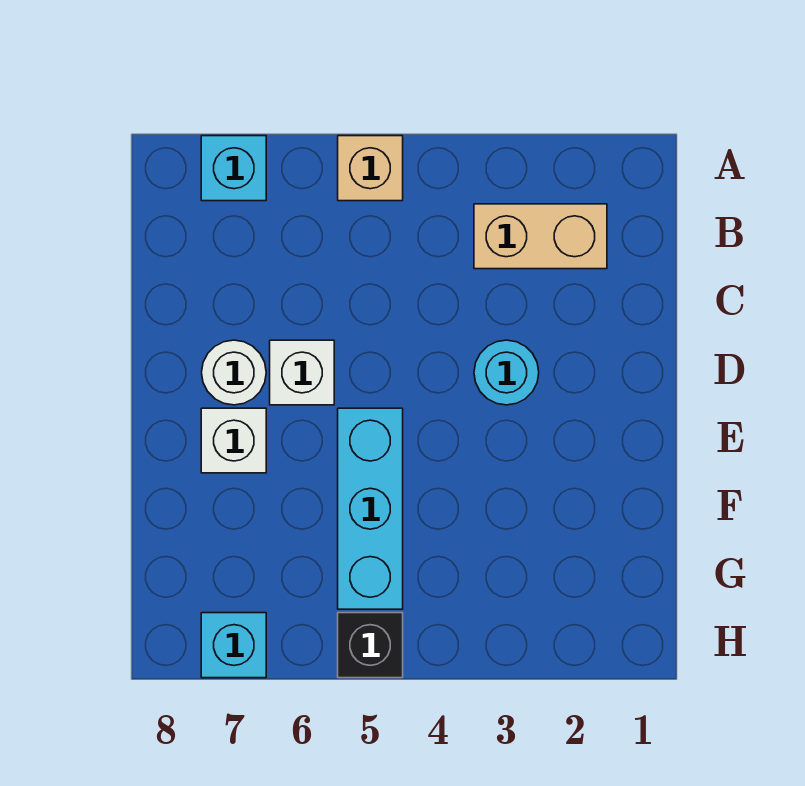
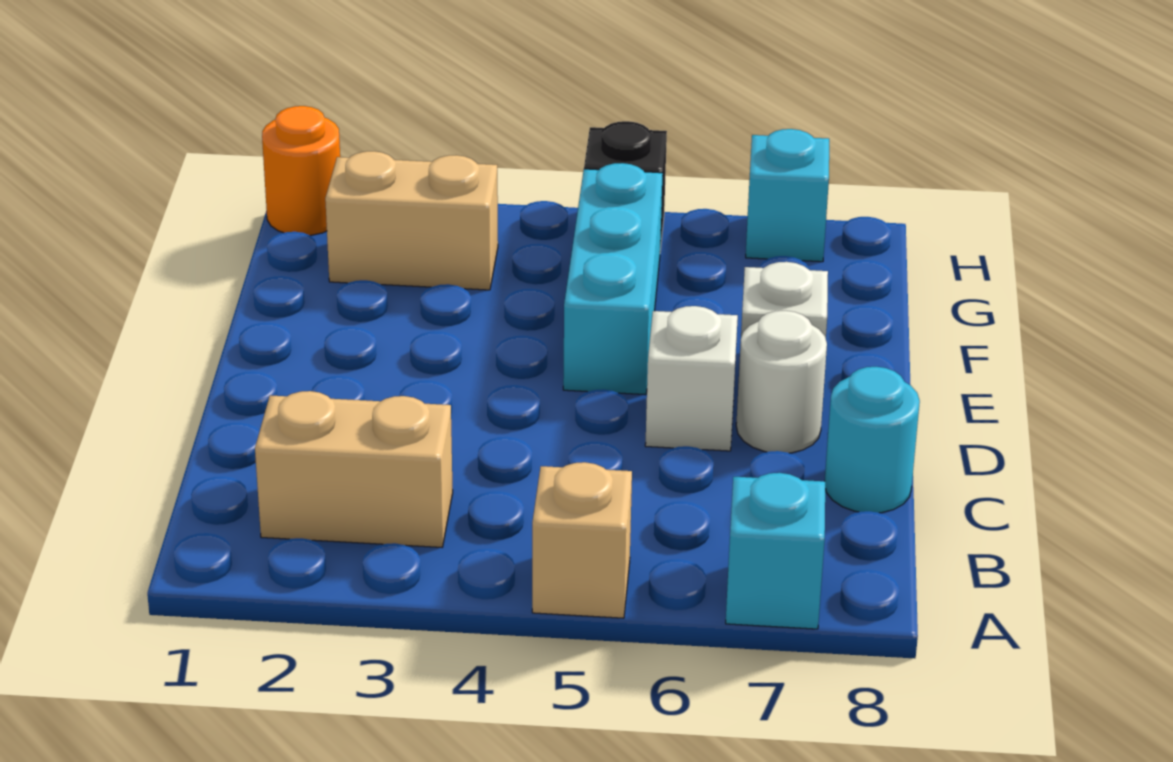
cyan round brick D3 level 1 -> cyan round brick C8 level 1
none -> tan brick G2:G3 level 1
none -> orange round brick H1 level 1

